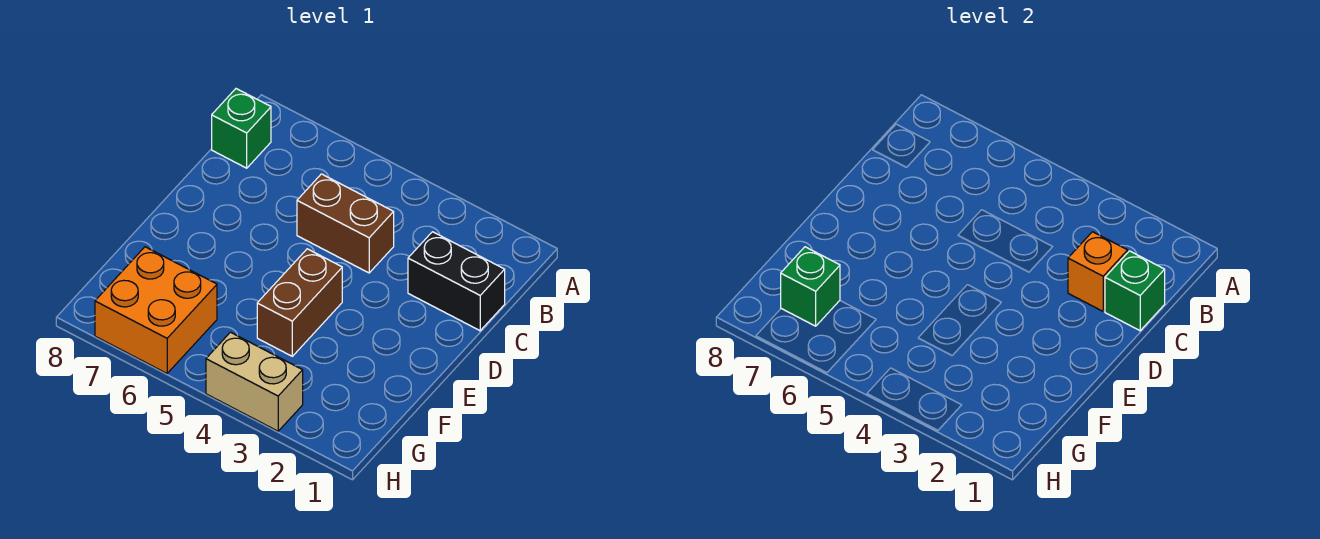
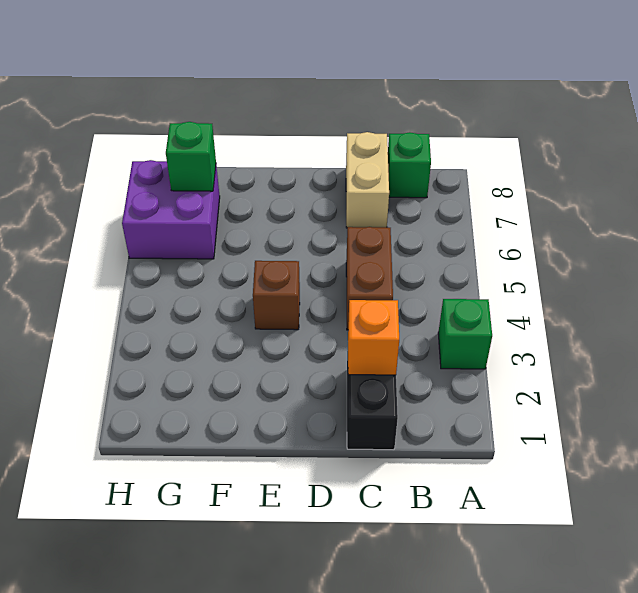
green brick C1 level 2 -> green brick A3 level 1
brown brick E4:F4 level 1 -> brown brick E4 level 1
orange brick G6:H7 level 1 -> purple brick G6:H7 level 1
tan brick H3:H4 level 1 -> tan brick C7:C8 level 1

